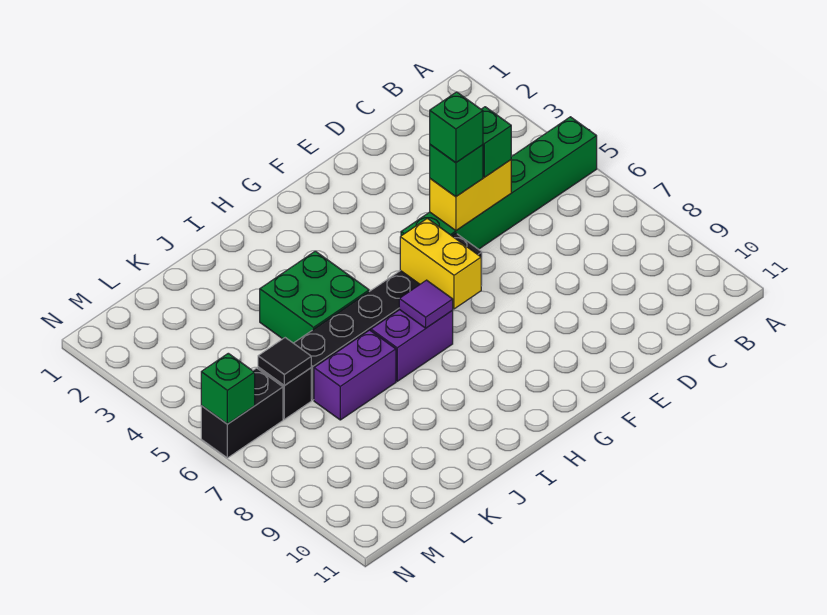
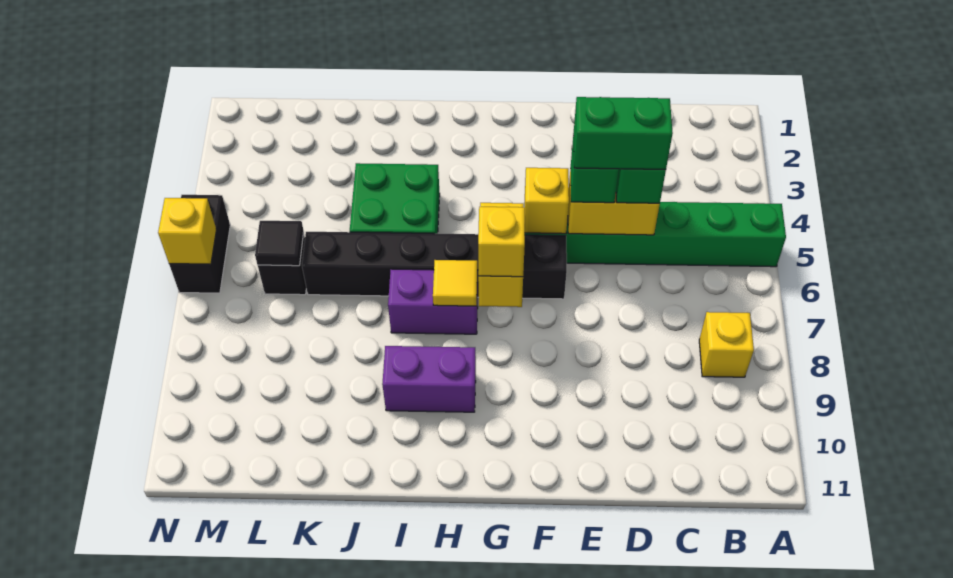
none -> yellow brick B8 level 1
green brick E5 level 4 -> green brick D5:E5 level 4
none -> yellow brick F5 level 2
none -> yellow brick G7 level 3
purple tile H7 level 2 -> yellow tile H7 level 2
purple brick J7:K7 level 1 -> purple brick H9:I9 level 1
black brick M6:N6 level 1 -> black brick N5:N6 level 1
green brick N6 level 2 -> yellow brick N6 level 2

